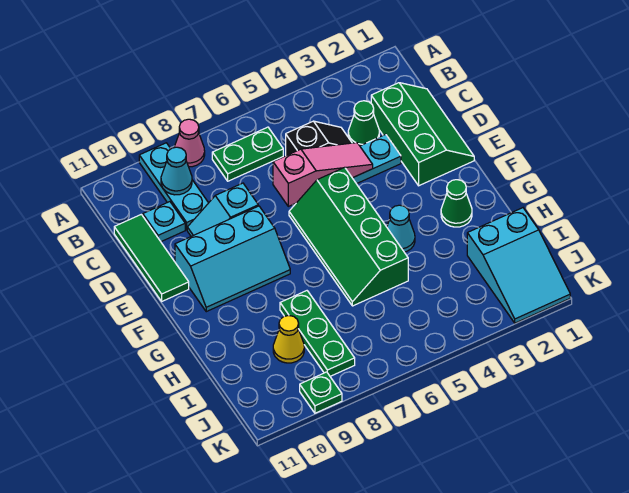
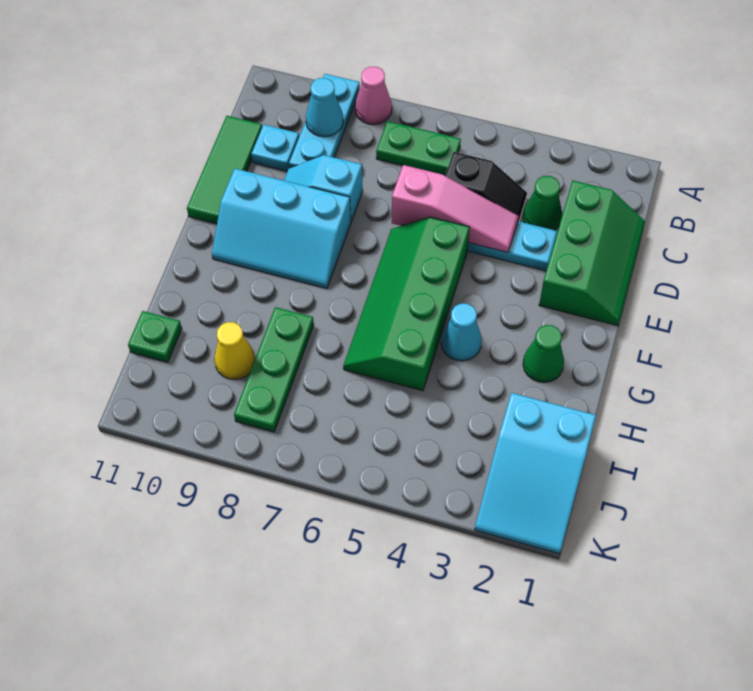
green plate K9 level 1 -> green plate I11 level 1

